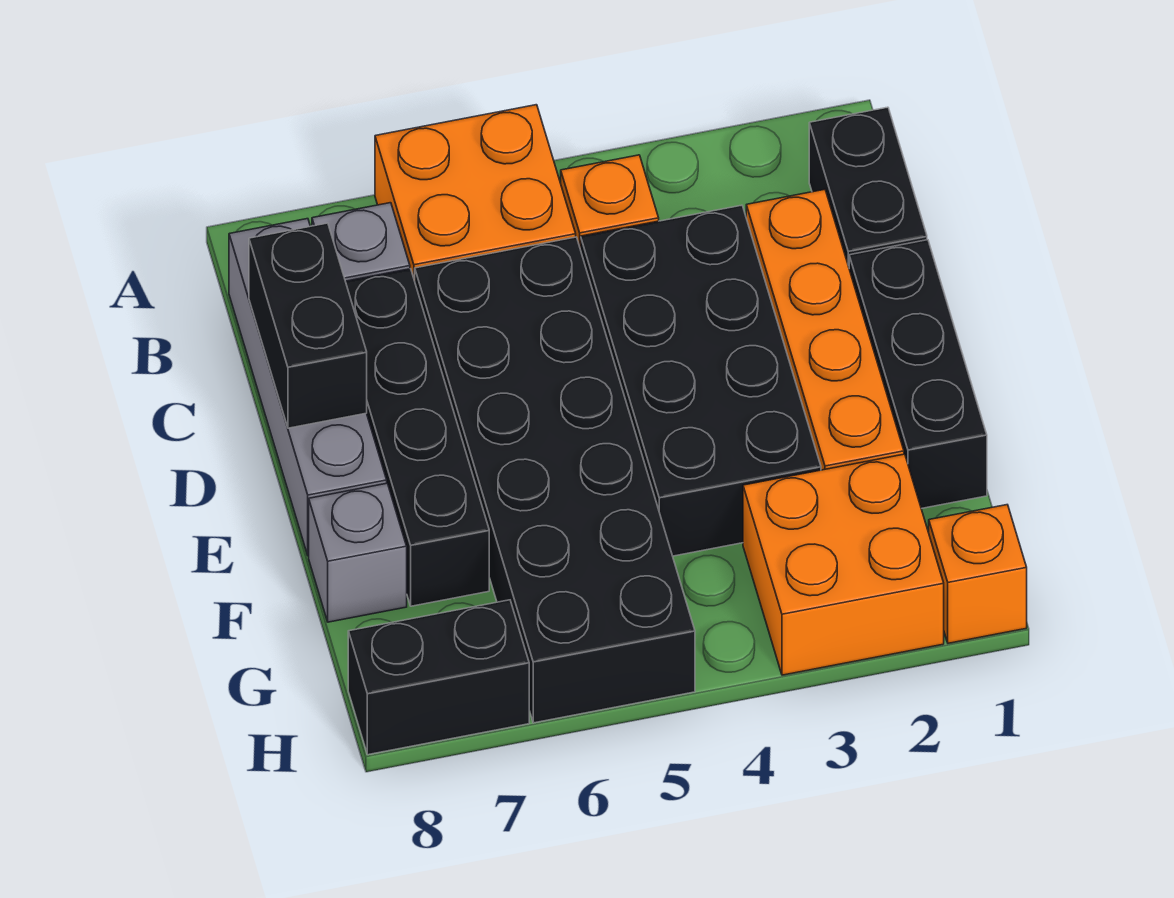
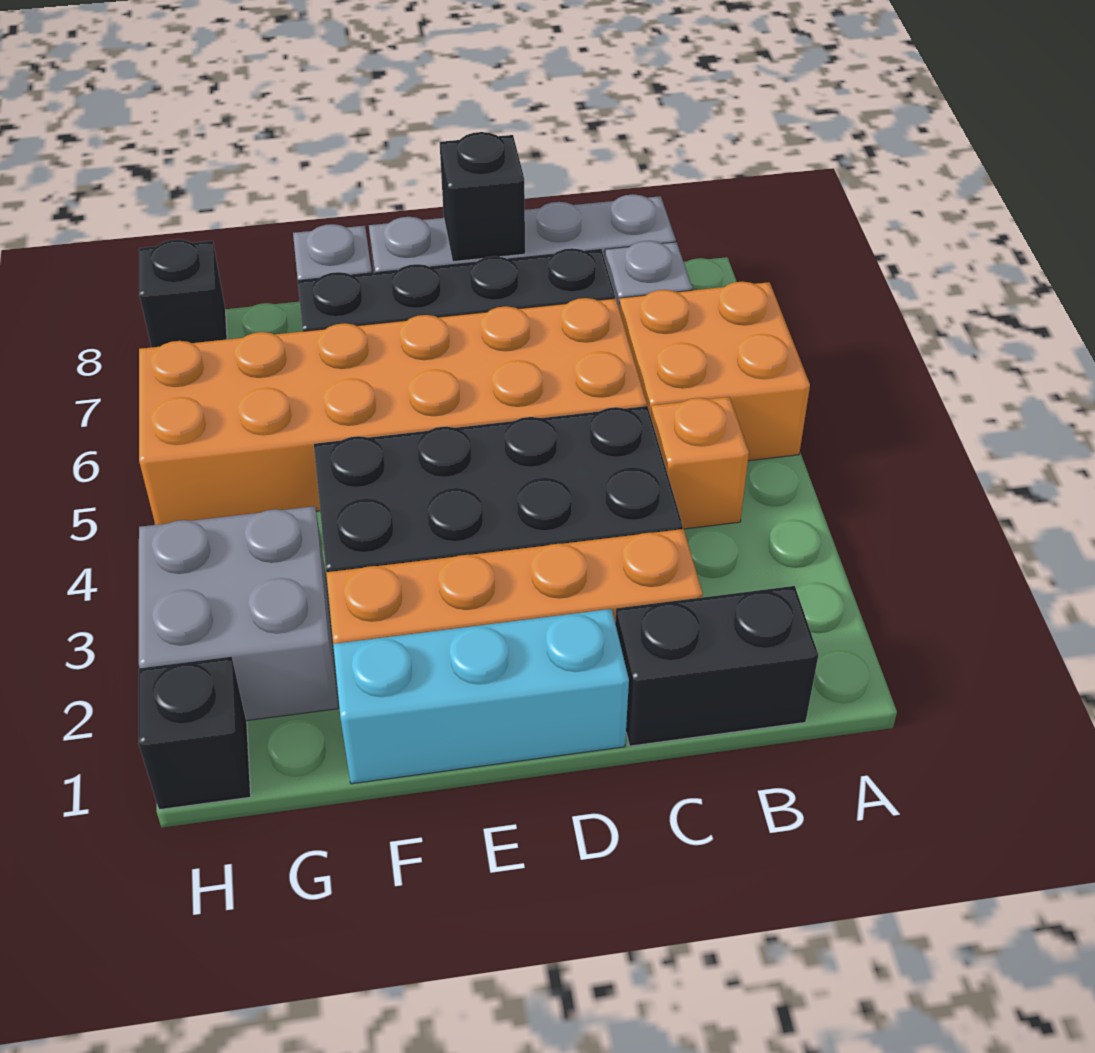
black brick C5:H6 level 1 -> orange brick C5:H6 level 1
black brick C8:D8 level 2 -> black brick D8 level 2
black brick D1:F1 level 1 -> cyan brick D1:F1 level 1
orange brick G2:H3 level 1 -> grey brick G2:H3 level 1
orange brick H1 level 1 -> black brick H1 level 1
black brick H7:H8 level 1 -> black brick H8 level 1

